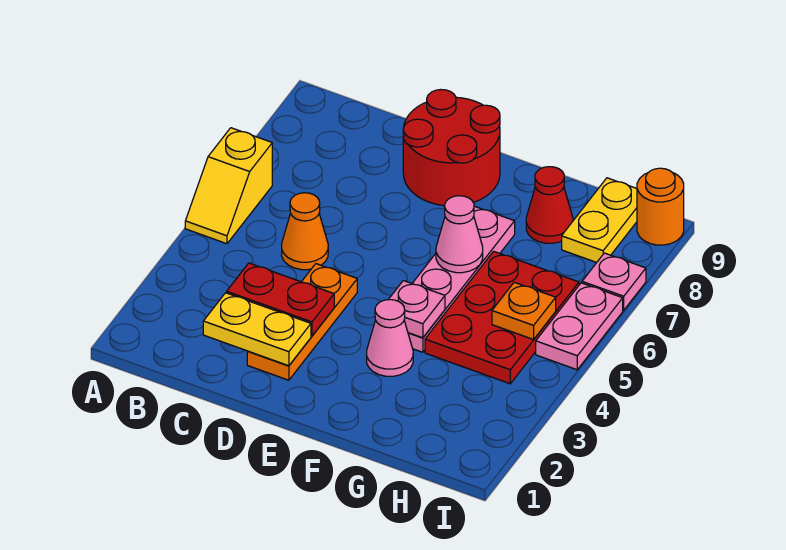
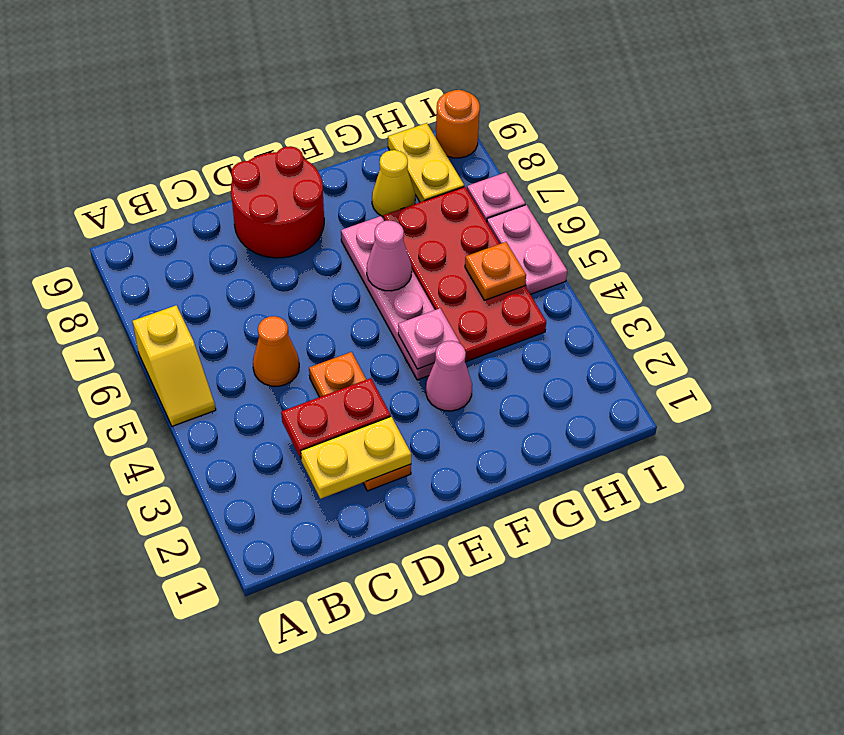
red plate G4:H6 level 1 -> red plate G4:H7 level 1
red cone G8 level 1 -> yellow cone G8 level 1

